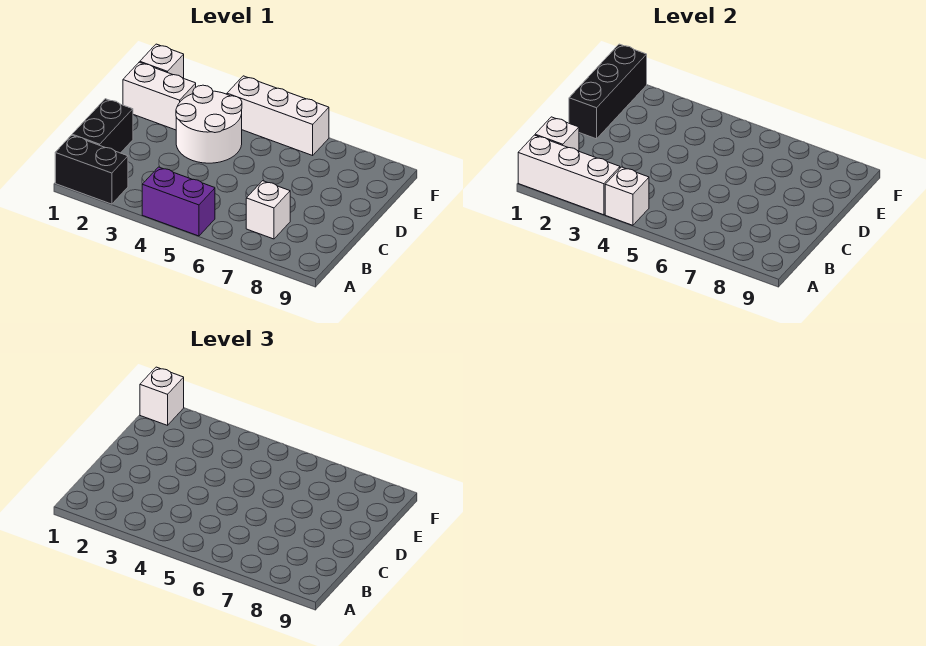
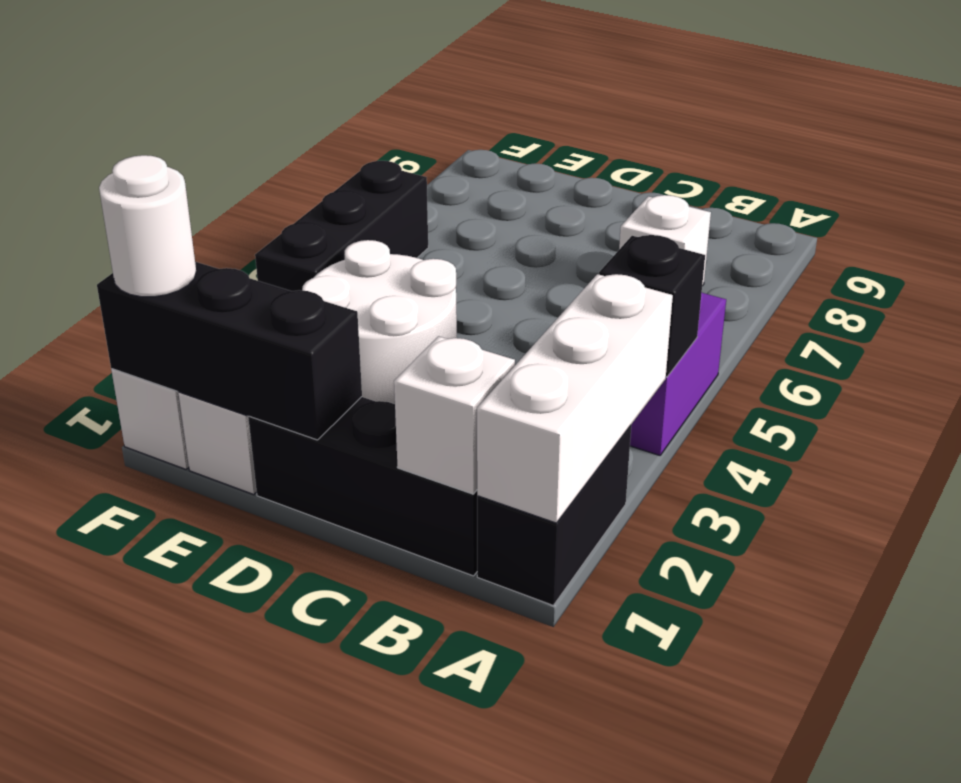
white brick A4 level 2 -> black brick A4 level 2
black brick B1:C1 level 1 -> black brick B1:D1 level 1
white brick F1 level 3 -> white round brick F1 level 3
white brick F4:F6 level 1 -> black brick F4:F6 level 1

